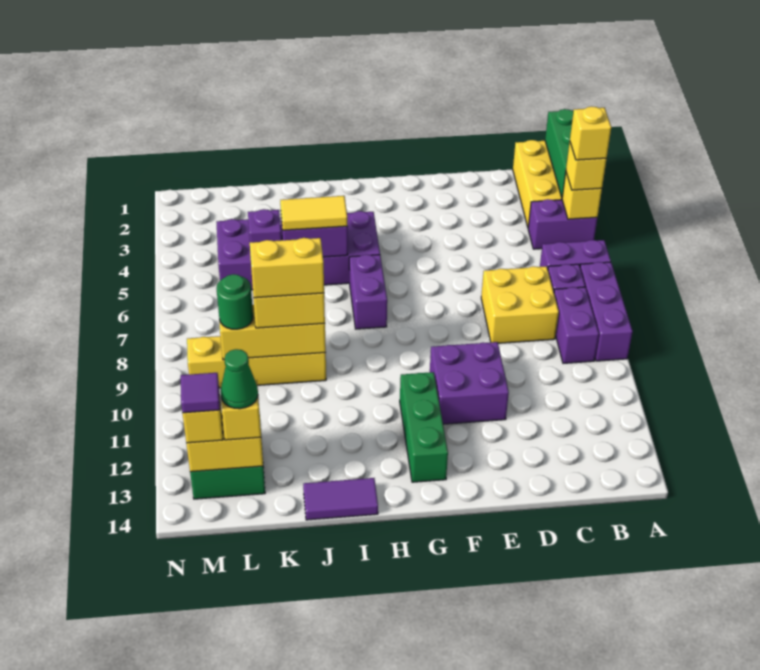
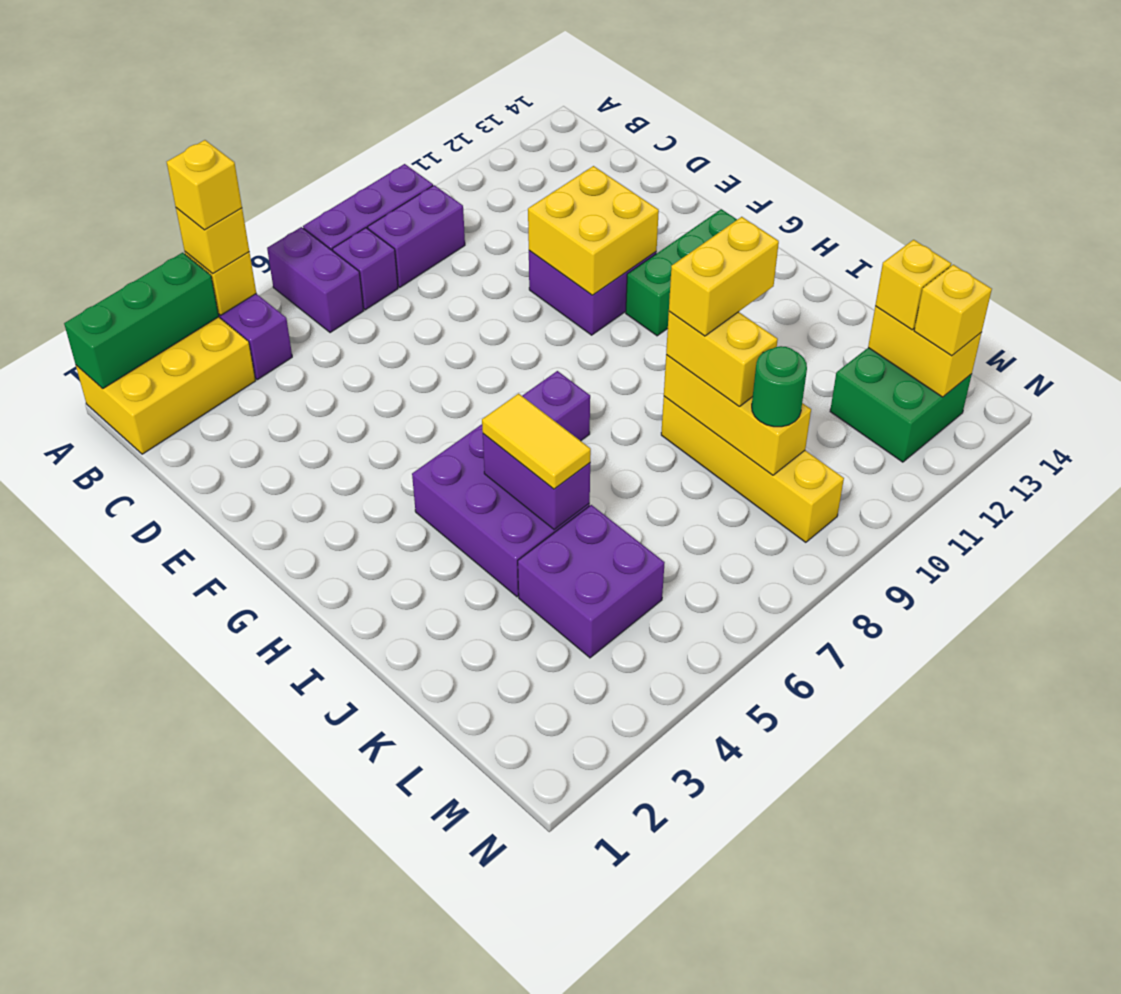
yellow brick C7:D8 level 1 -> yellow brick E10:F11 level 2
purple tile I14:J14 level 1 -> none
yellow brick J9:K9 level 4 -> yellow brick J9:J10 level 4
purple brick K5 level 2 -> none
green cone L13 level 4 -> none
purple tile M13 level 4 -> none

